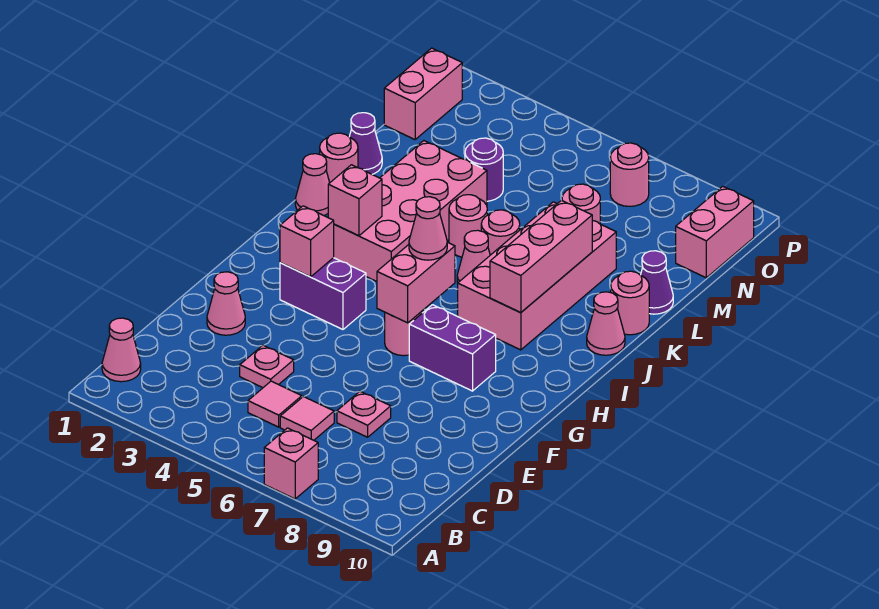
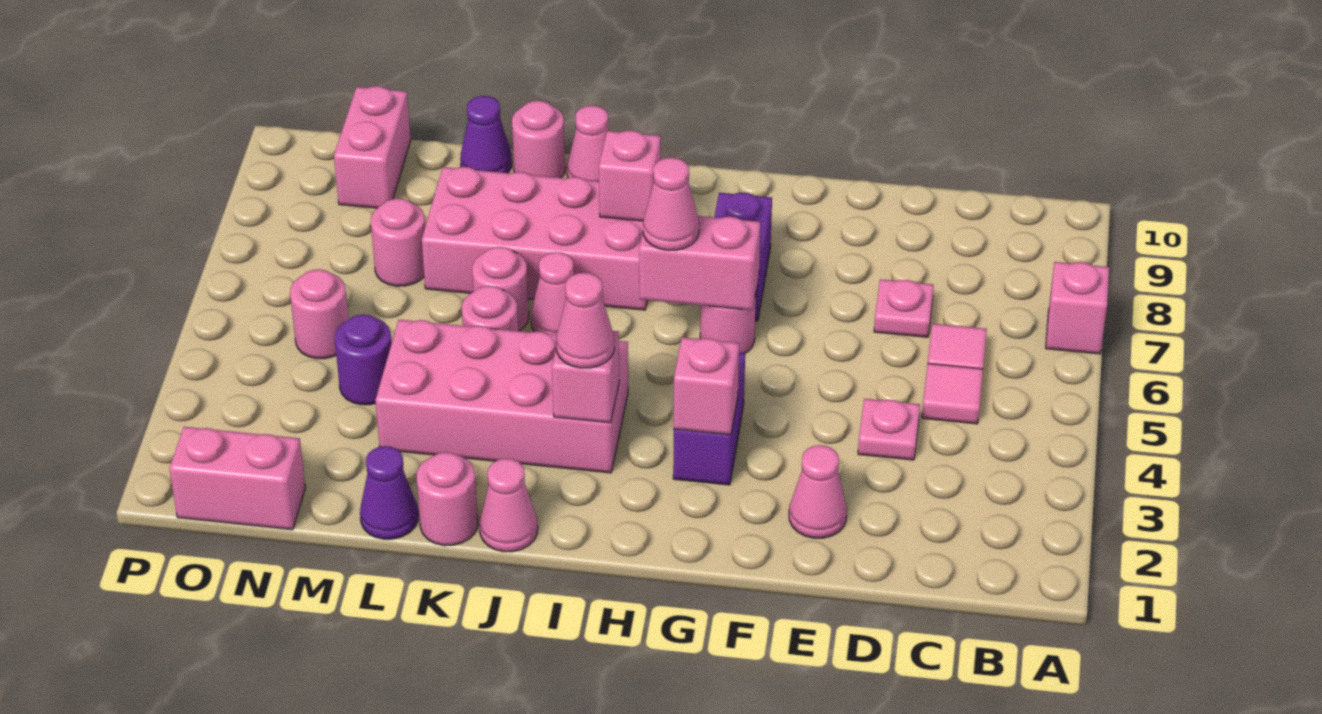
pink cone B1 level 1 -> pink cone I3 level 3
pink brick I8:K8 level 2 -> pink brick I8 level 2
pink brick N10:O10 level 1 -> pink brick N9:N10 level 1
pink round brick O7 level 1 -> pink round brick N5 level 1

